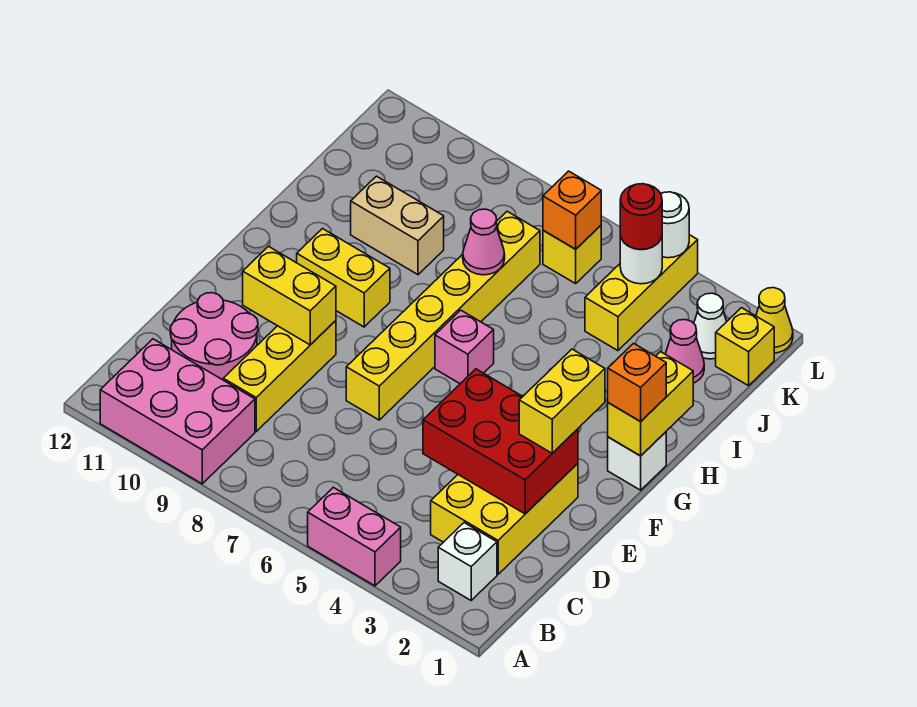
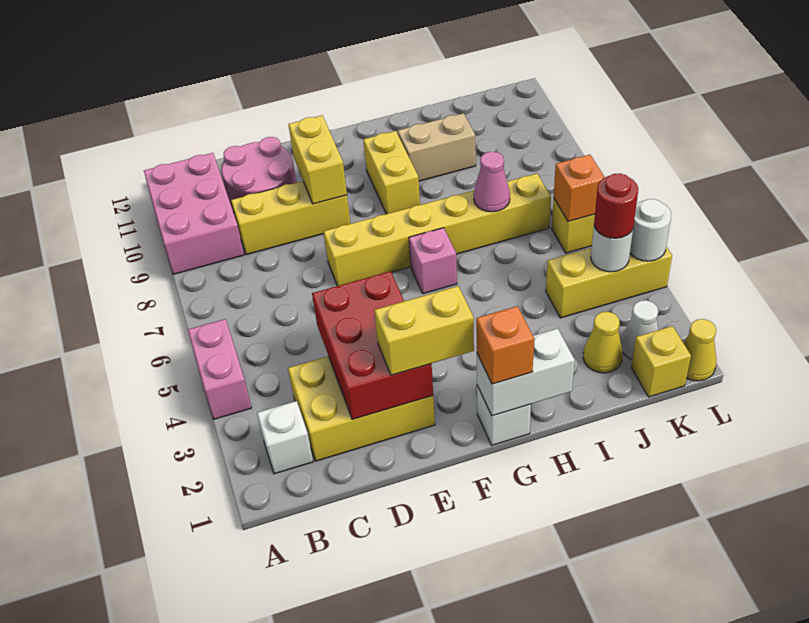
yellow brick G1:H1 level 2 -> white brick G1:H1 level 2
tan brick I9:I10 level 1 -> tan brick H10:I10 level 1
pink cone J2 level 1 -> yellow cone J2 level 1

